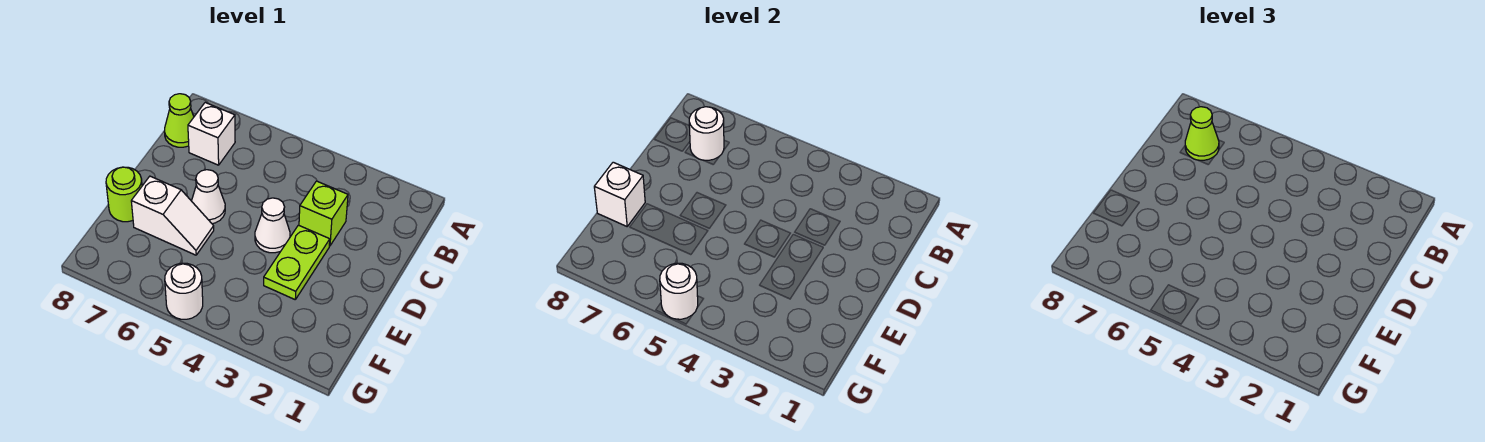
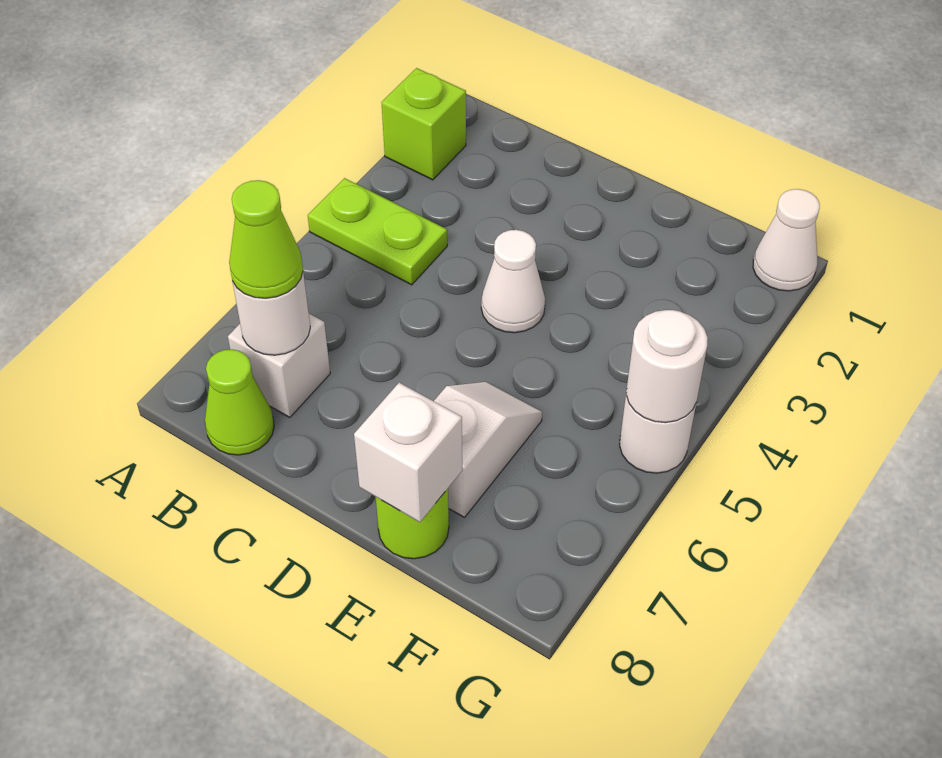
lime brick C3 level 1 -> lime brick A2 level 1
lime plate D3:E3 level 1 -> lime plate A4:B4 level 1
white cone D6 level 1 -> white cone G1 level 1

